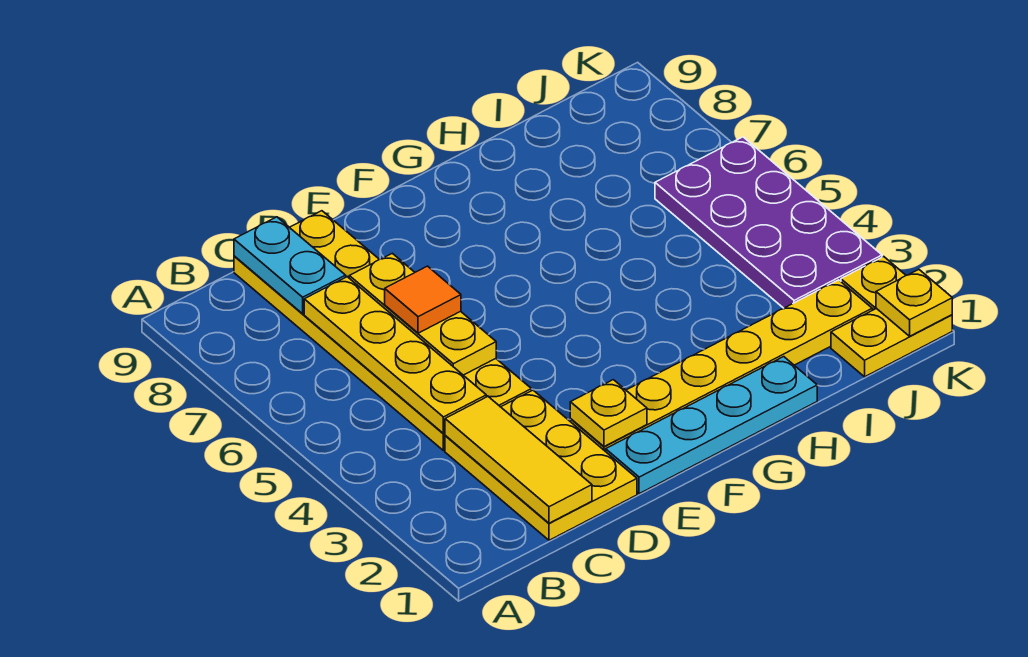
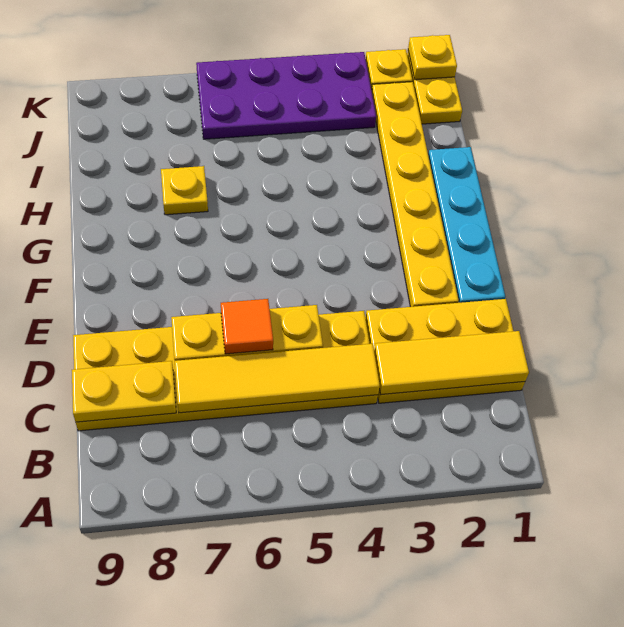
yellow plate C4:C7 level 2 -> yellow tile C4:C7 level 2
cyan plate C8:C9 level 2 -> yellow plate C8:C9 level 2
yellow plate E2 level 2 -> yellow plate H7 level 1

